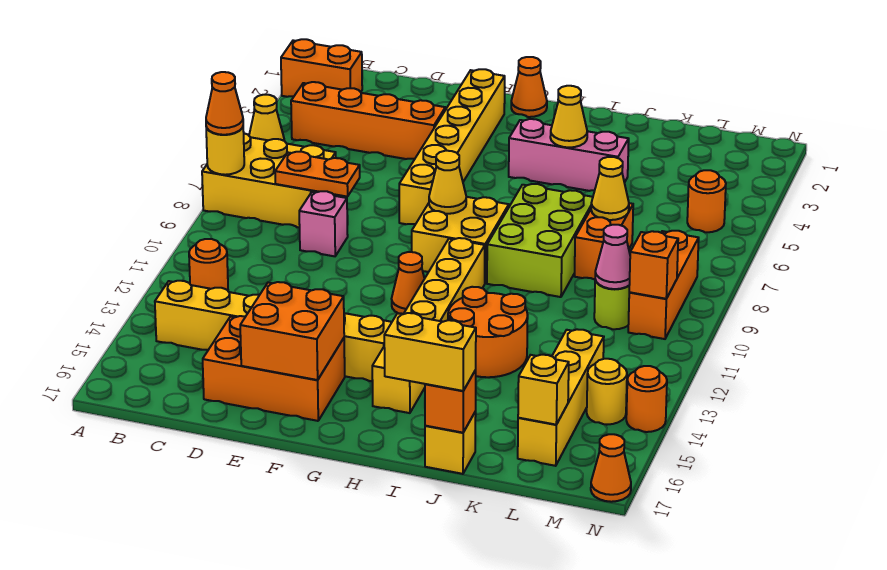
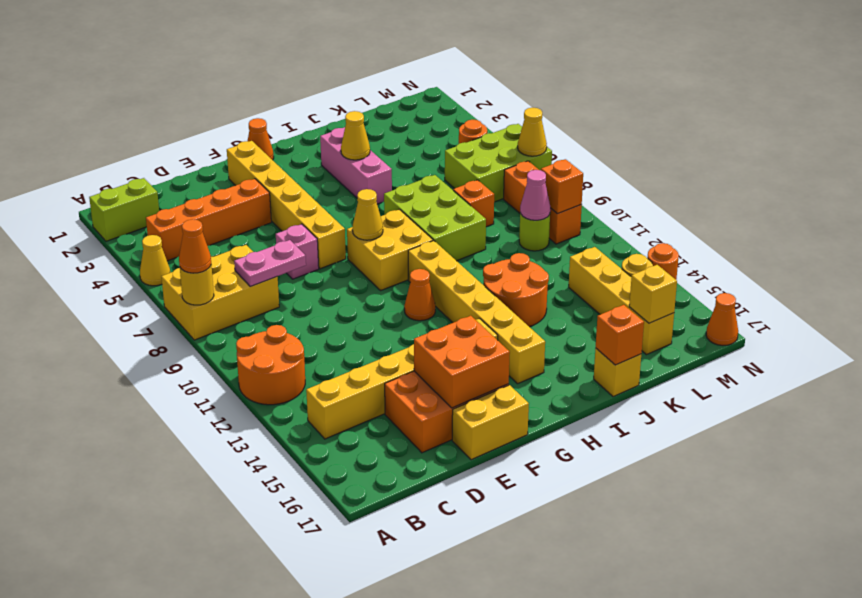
orange brick A2:B2 level 1 -> lime brick A2:B2 level 1
orange round brick B12 level 1 -> orange round brick A11:B12 level 1
orange plate C8:D8 level 2 -> pink plate C8:D8 level 2
pink brick D9 level 1 -> pink brick E7 level 1
pink brick H4:J4 level 1 -> pink brick I3:I5 level 1
yellow brick I17:J17 level 3 -> yellow brick E17:F17 level 1
orange brick K7:K8 level 1 -> orange brick K8 level 1
yellow cone K7 level 2 -> yellow cone N7 level 2
none -> lime brick L6:N7 level 1

